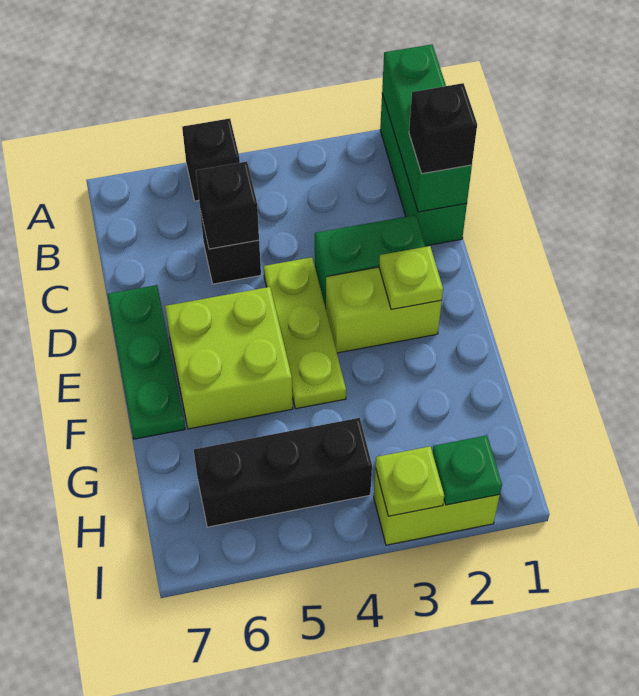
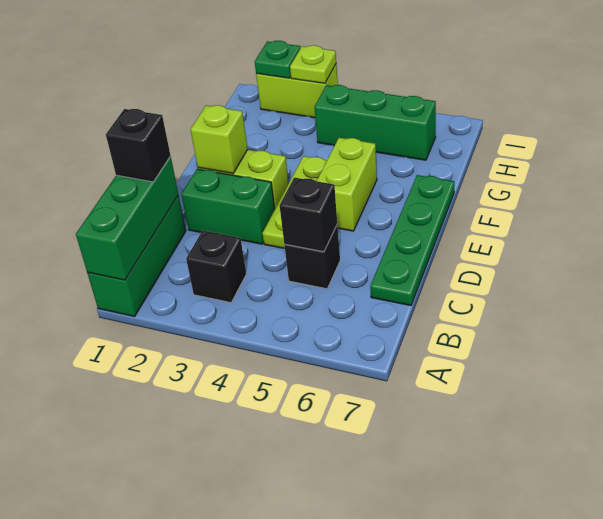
black brick A5 level 1 -> black brick B3 level 1
green plate D7:F7 level 1 -> green plate C7:F7 level 1
lime plate E2 level 2 -> lime brick E2 level 2
lime brick E5:F6 level 1 -> lime brick E5:F5 level 1
black brick H4:H6 level 1 -> green brick H4:H6 level 1

